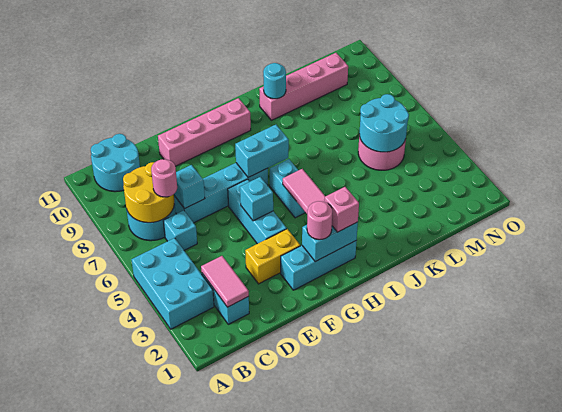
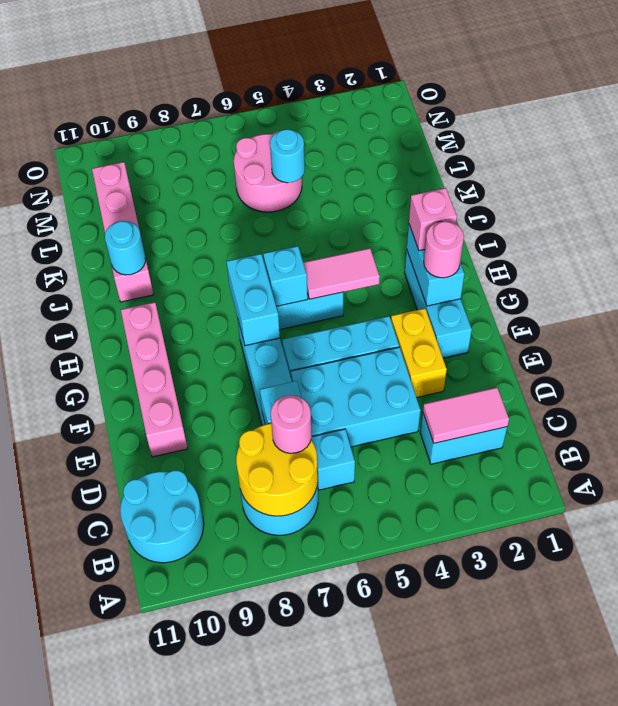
cyan brick A3:B5 level 1 -> cyan brick D4:E6 level 1
cyan brick F5 level 2 -> cyan brick H6 level 2
cyan round brick L5:M6 level 2 -> cyan round brick L5 level 2

